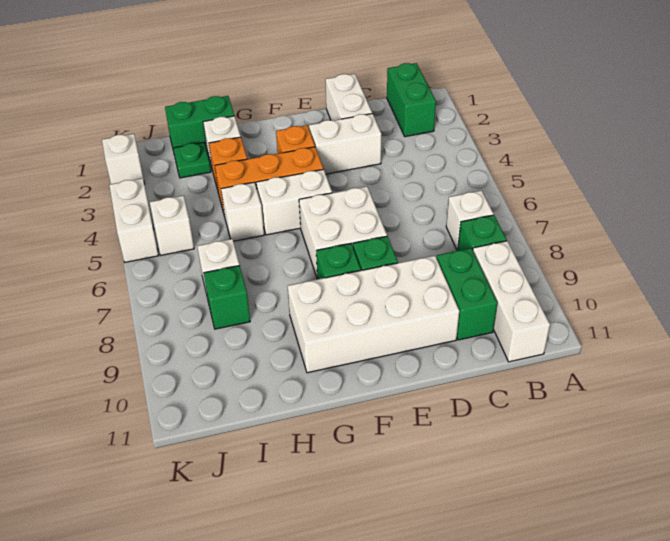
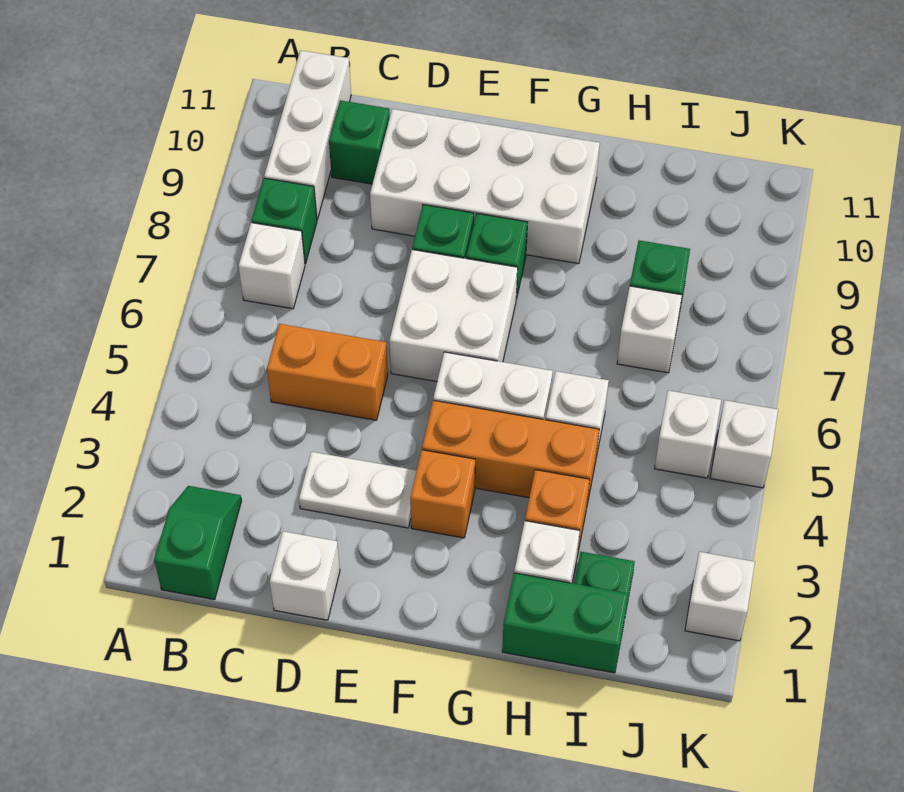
green brick B1:B2 level 1 -> green slope B1:B2 level 1 top 1
none -> orange brick C5:D5 level 1
green brick C9:C10 level 1 -> green brick C10 level 1
white brick D1:D2 level 1 -> white brick D1 level 1
white brick D3:E3 level 1 -> white plate D3:E3 level 1
white brick K4:K5 level 1 -> white brick K5 level 1

